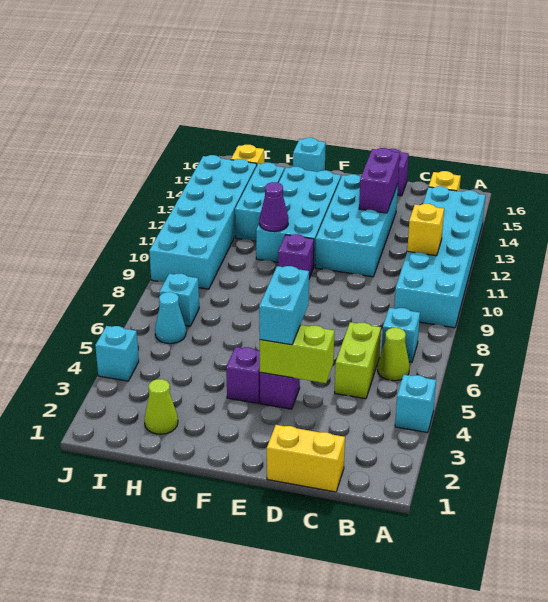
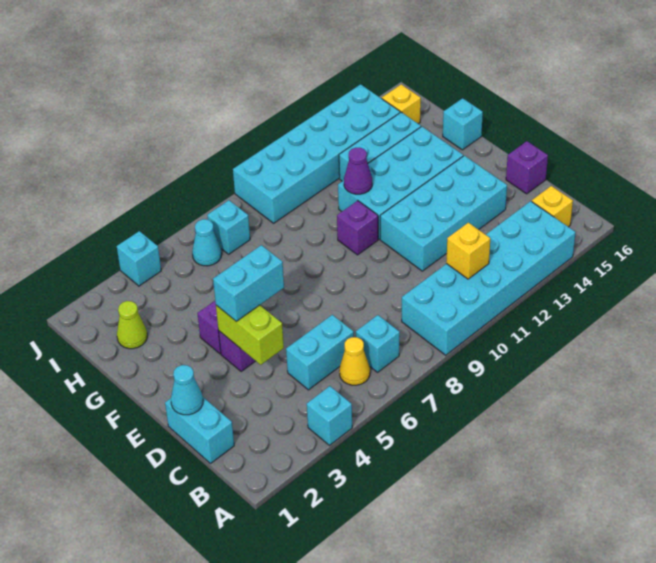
lime cone B6 level 1 -> yellow cone B6 level 1
yellow brick C1:D1 level 1 -> cyan brick C1:D1 level 1
lime brick C5:C6 level 1 -> cyan brick C5:C6 level 1
none -> cyan cone D1 level 2
purple brick D13:D14 level 2 -> none

